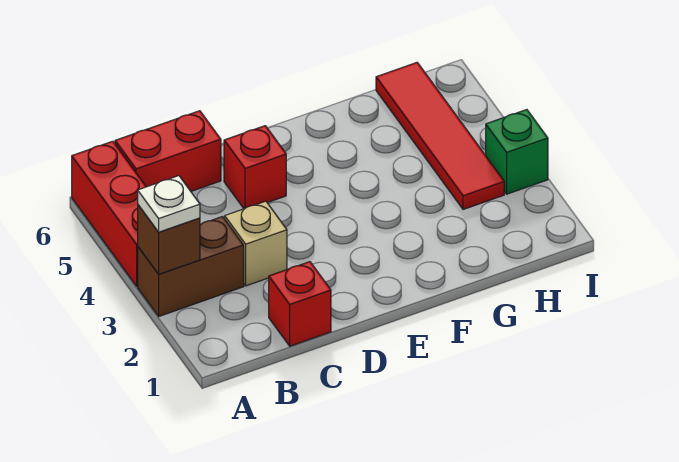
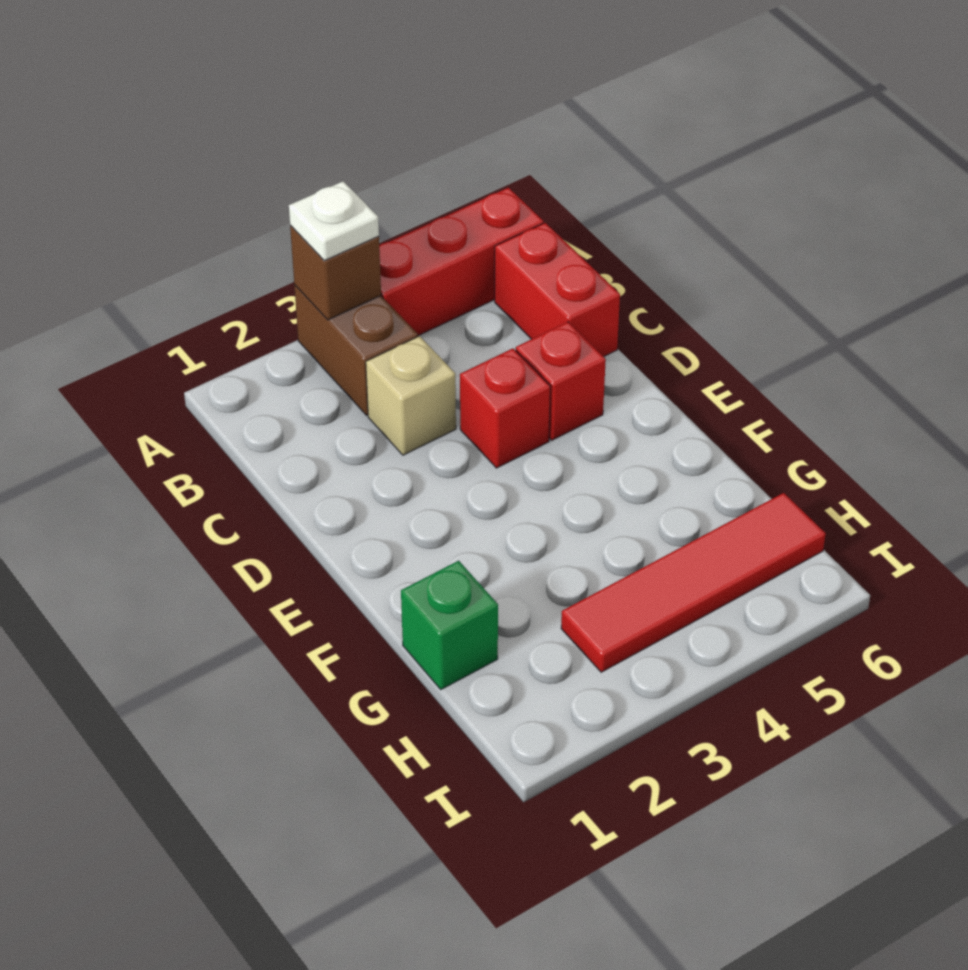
red brick C1 level 1 -> red brick D4 level 1
green brick I3 level 1 -> green brick G1 level 1

